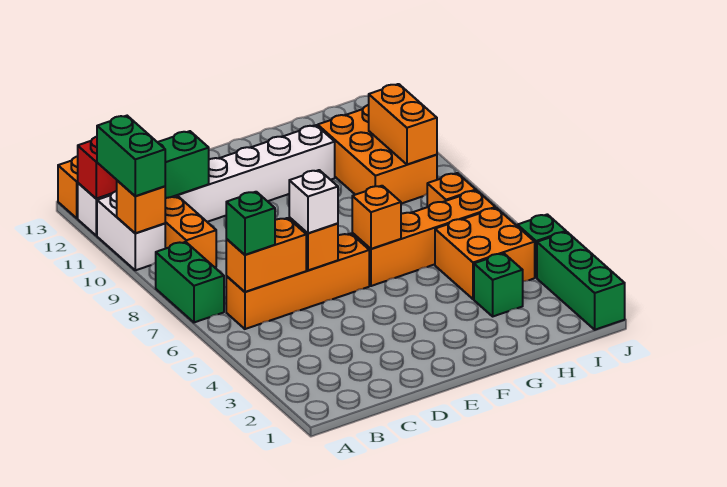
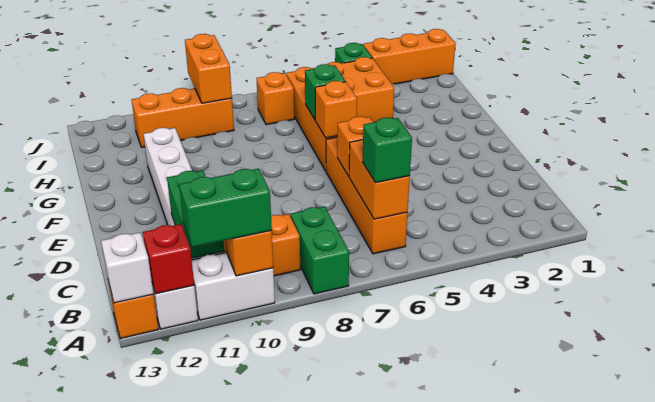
green brick A7:A8 level 1 -> green brick A8:B8 level 1
white brick D6 level 3 -> white brick A13 level 2
green brick H3 level 1 -> green brick G6 level 2
orange brick H9:I11 level 1 -> orange brick I9:I11 level 1
orange brick I9:I10 level 2 -> orange brick I9:J9 level 2
green brick J1:J3 level 1 -> orange brick J1:J3 level 1

